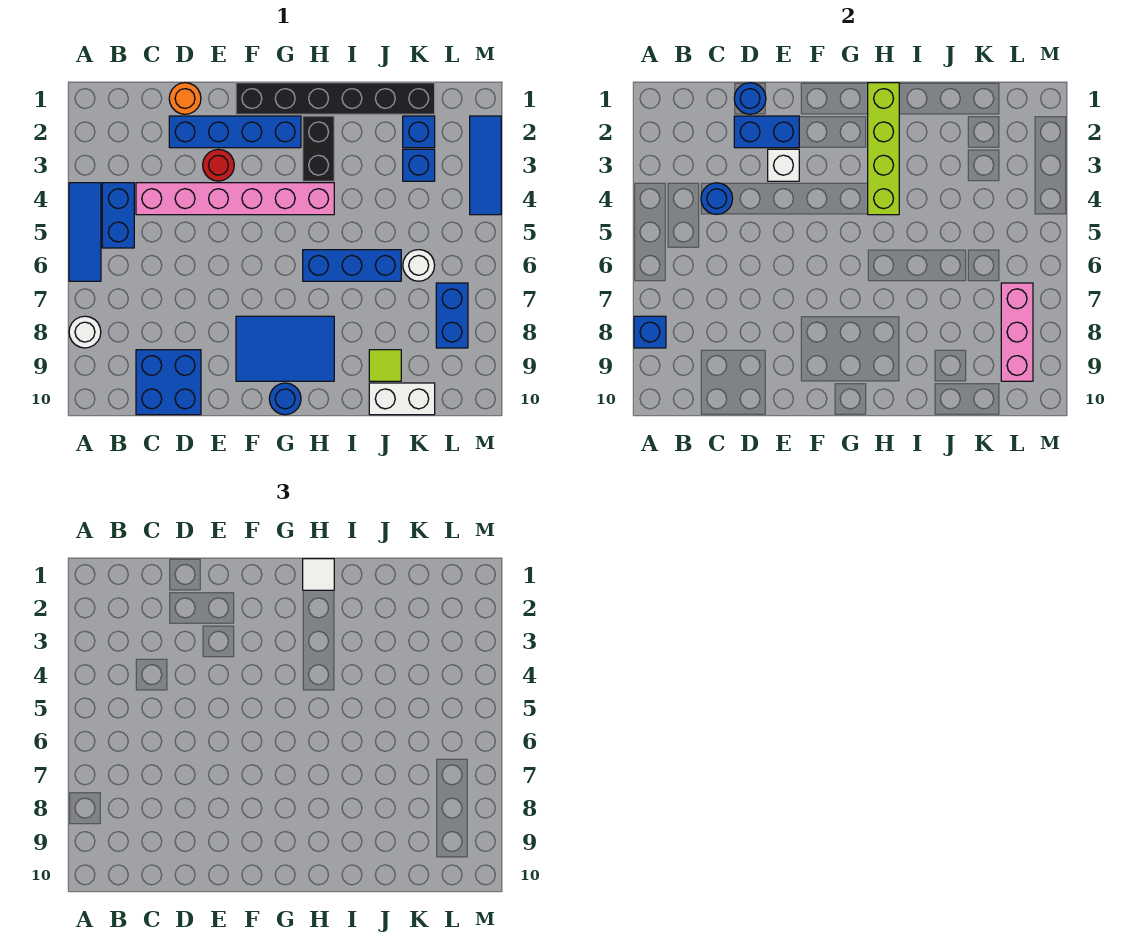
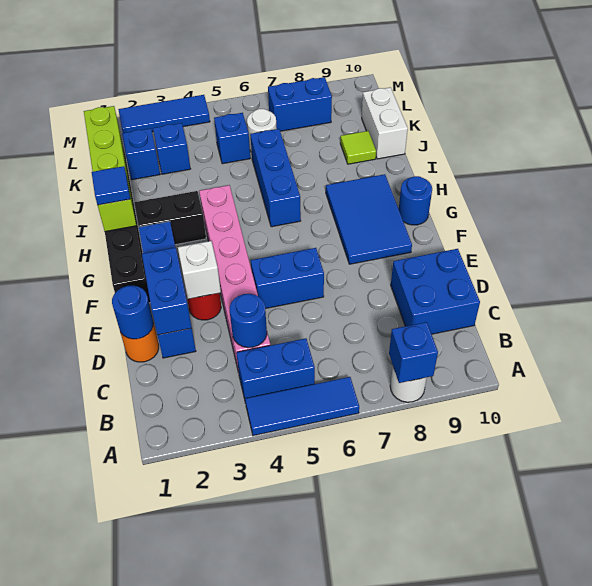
none -> blue brick E5:E6 level 1
lime brick H1:H4 level 2 -> lime brick H1:K1 level 2
white tile H1 level 3 -> blue tile H1 level 3
none -> blue brick K5 level 1
pink brick L7:L9 level 2 -> none

